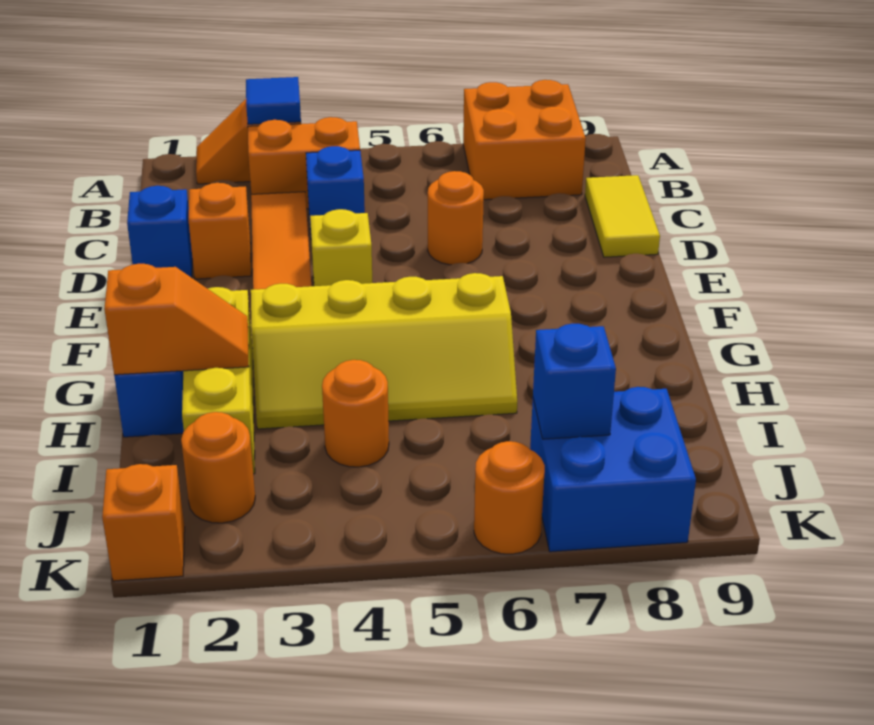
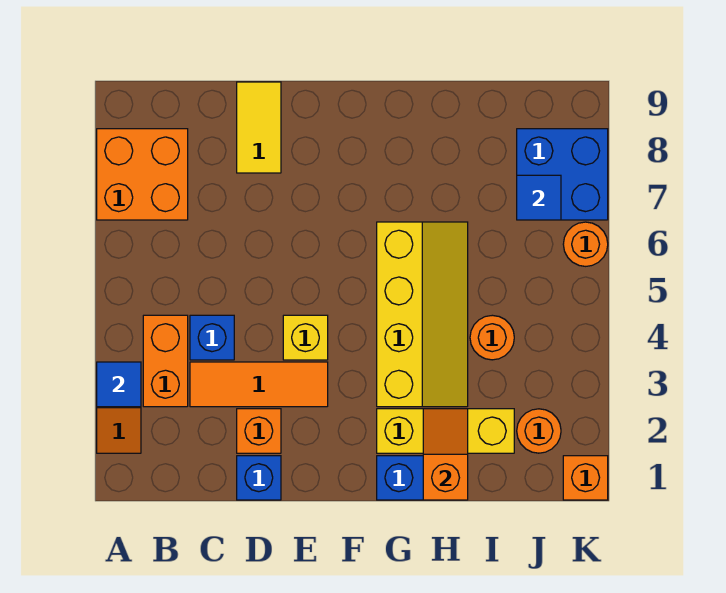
yellow tile C9:D9 level 1 -> yellow tile D8:D9 level 1
orange round brick D6 level 1 -> none
blue brick J7 level 2 -> blue tile J7 level 2

